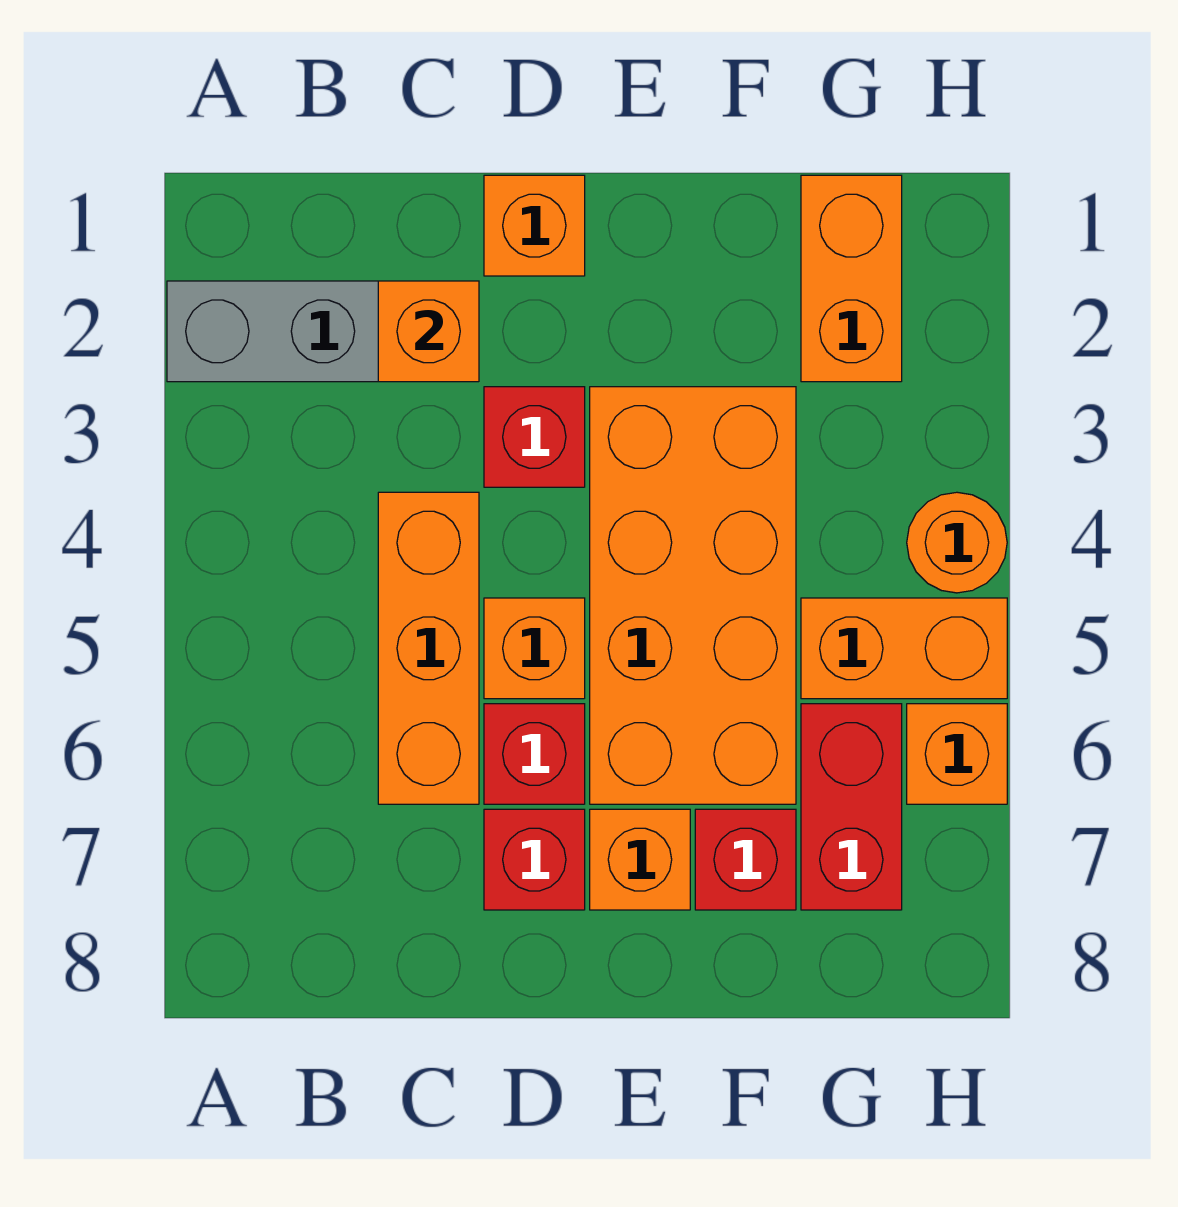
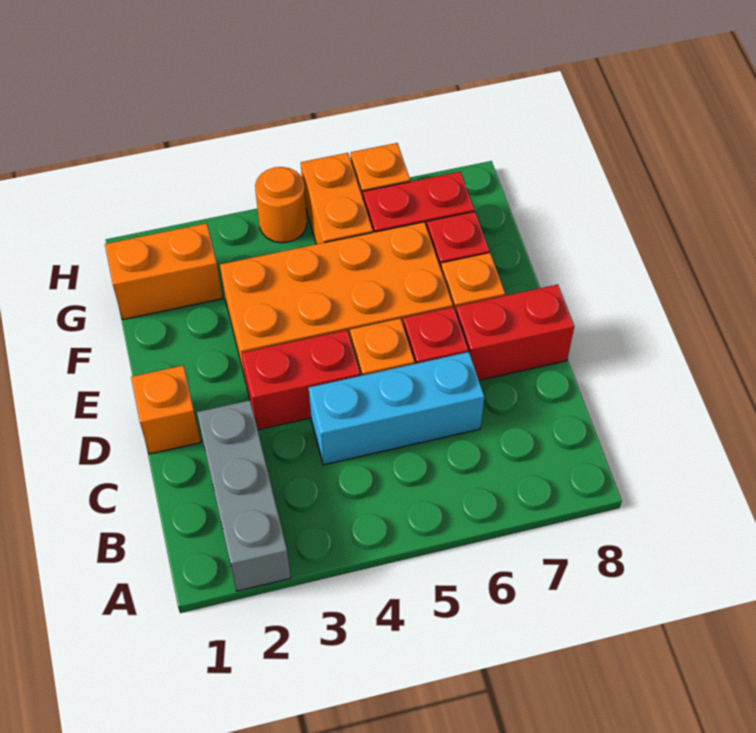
orange brick C2 level 2 -> none
orange brick C4:C6 level 1 -> cyan brick C4:C6 level 1
red brick D3 level 1 -> red brick D3:D4 level 1
red brick D7 level 1 -> red brick D7:D8 level 1

